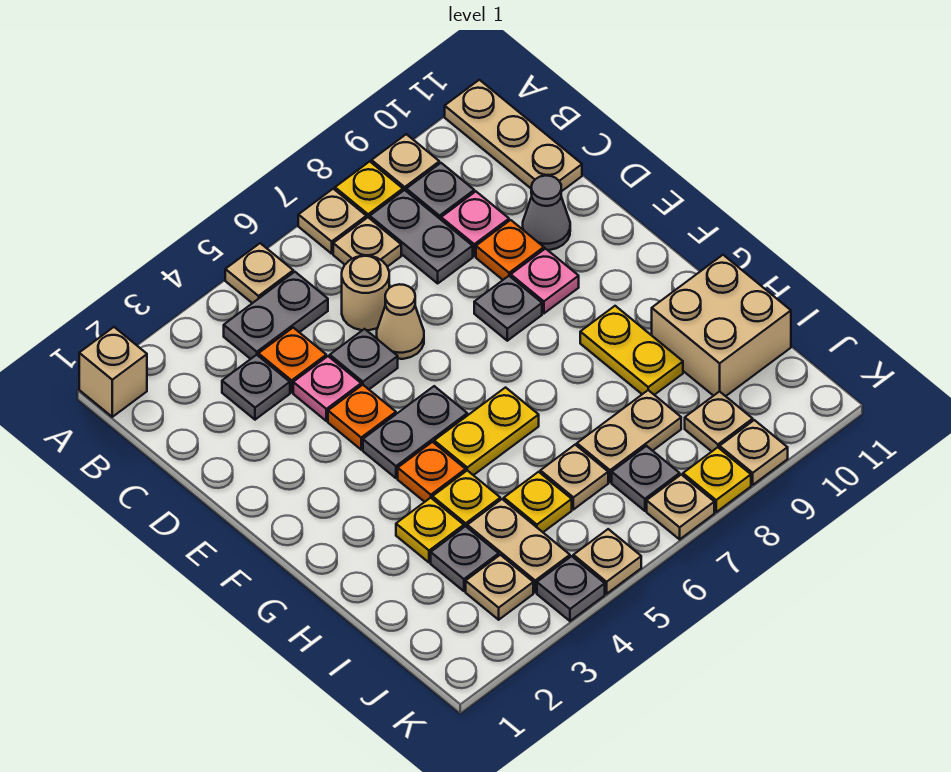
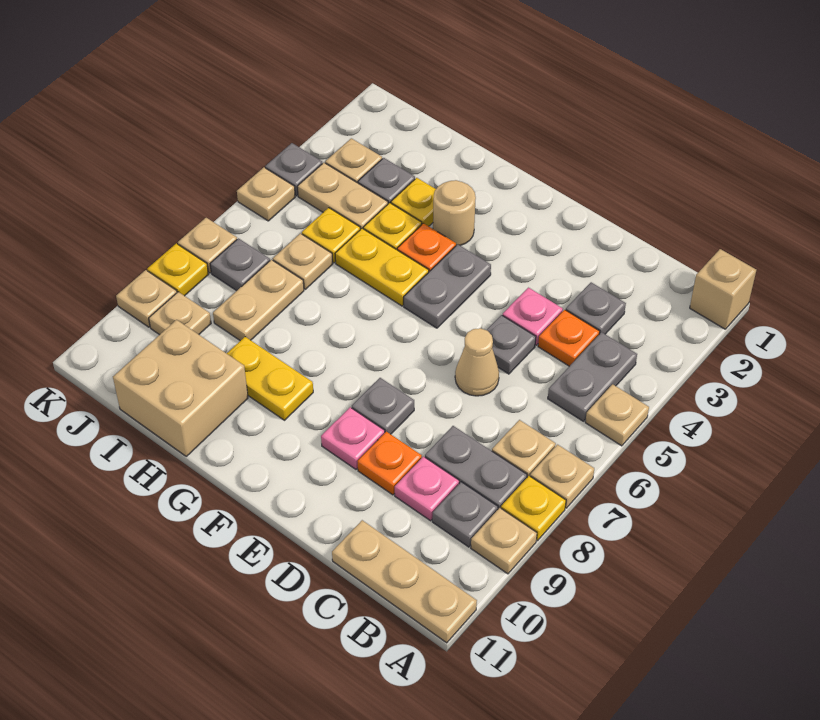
tan round brick C6 level 1 -> tan round brick G3 level 1
grey cone D10 level 1 -> none
orange plate E4 level 1 -> none
yellow plate G5:G6 level 1 -> yellow plate G5:H5 level 1

